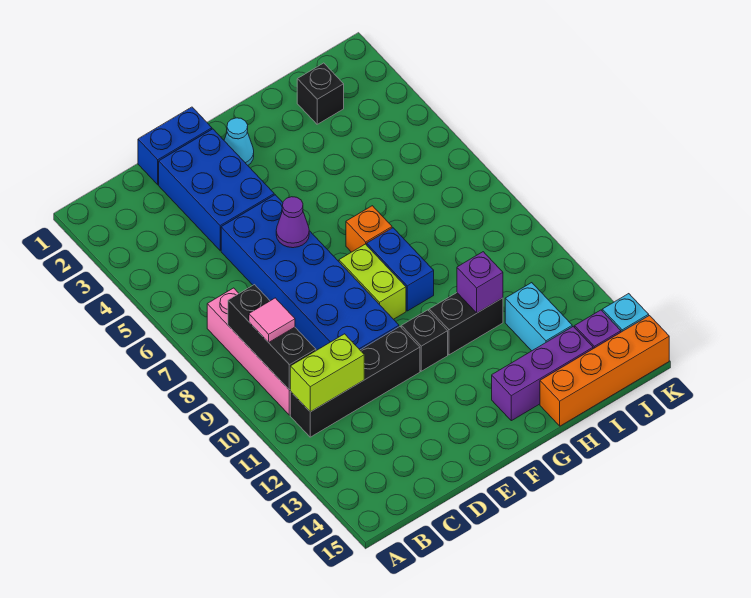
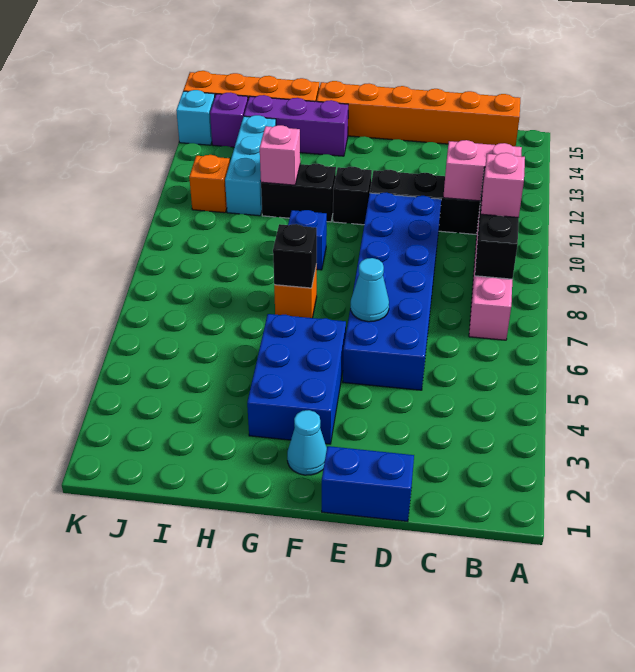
pink tile B9 level 3 -> pink brick B9 level 3
lime brick B11:C11 level 2 -> pink brick B11:C11 level 2
none -> orange brick B15:G15 level 1
blue brick D2:E4 level 1 -> blue brick F3:G5 level 1
purple cone E6 level 2 -> cyan cone E6 level 2
lime brick F8:F9 level 1 -> none
blue brick G8:G9 level 1 -> blue brick G9 level 1
purple brick H11 level 2 -> pink brick H11 level 2
black brick I2 level 1 -> black brick G7 level 2
cyan brick I12:I13 level 1 -> cyan brick I11:I13 level 1
none -> orange brick J11 level 1

